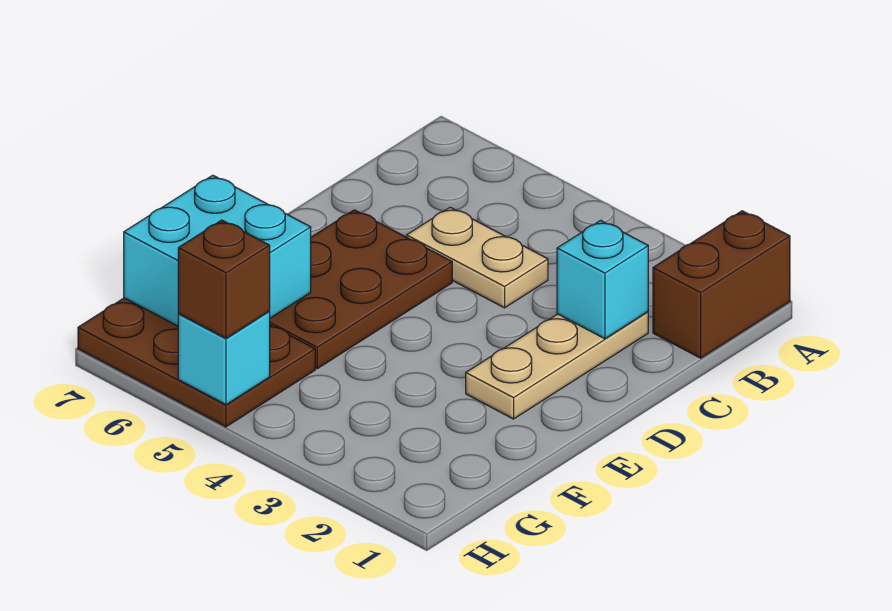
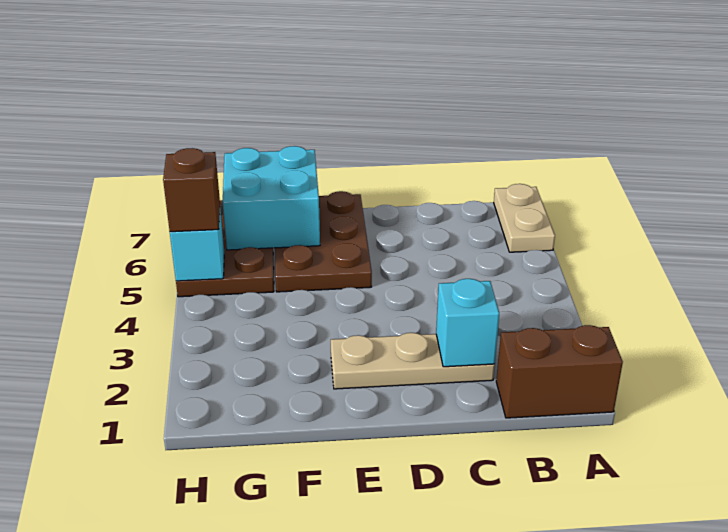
tan plate C4:C5 level 1 -> tan plate A6:A7 level 1
brown plate D5:F6 level 1 -> brown plate E5:F7 level 1

